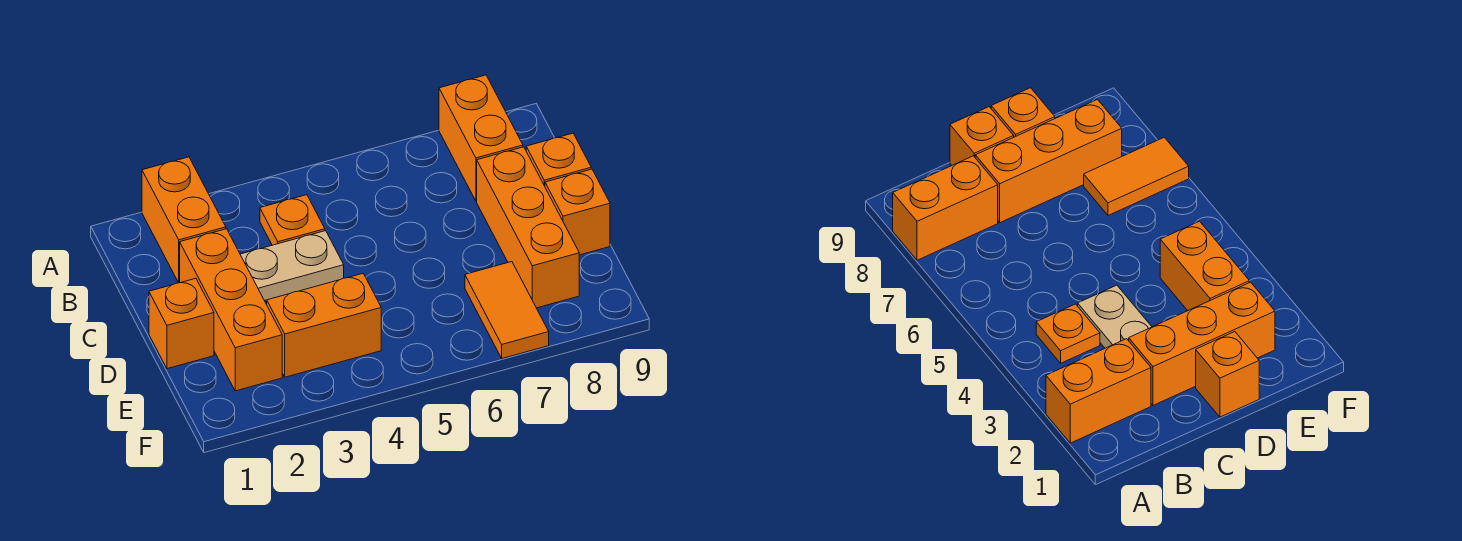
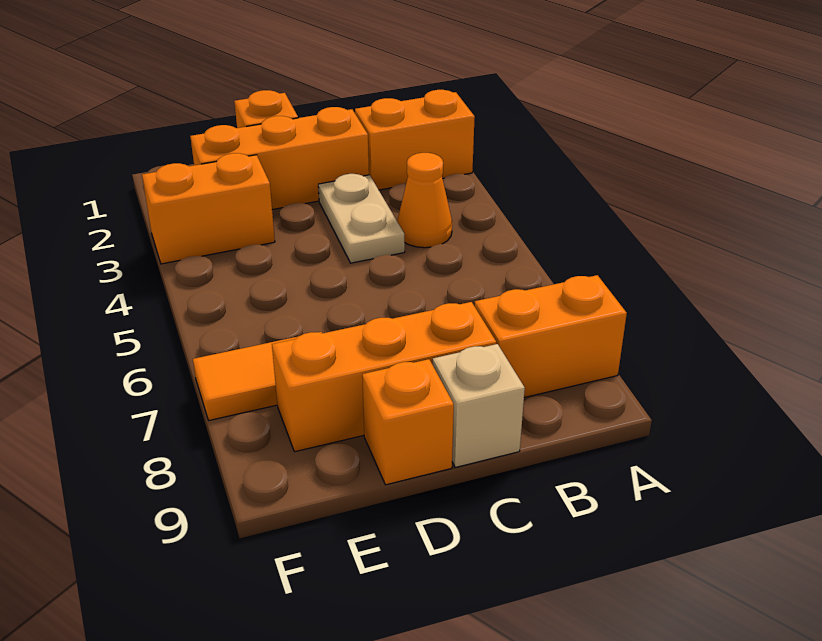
orange plate B4 level 1 -> orange cone B4 level 1
orange brick C9 level 1 -> tan brick C9 level 1
orange brick E3:E4 level 1 -> orange brick E3:F3 level 1

